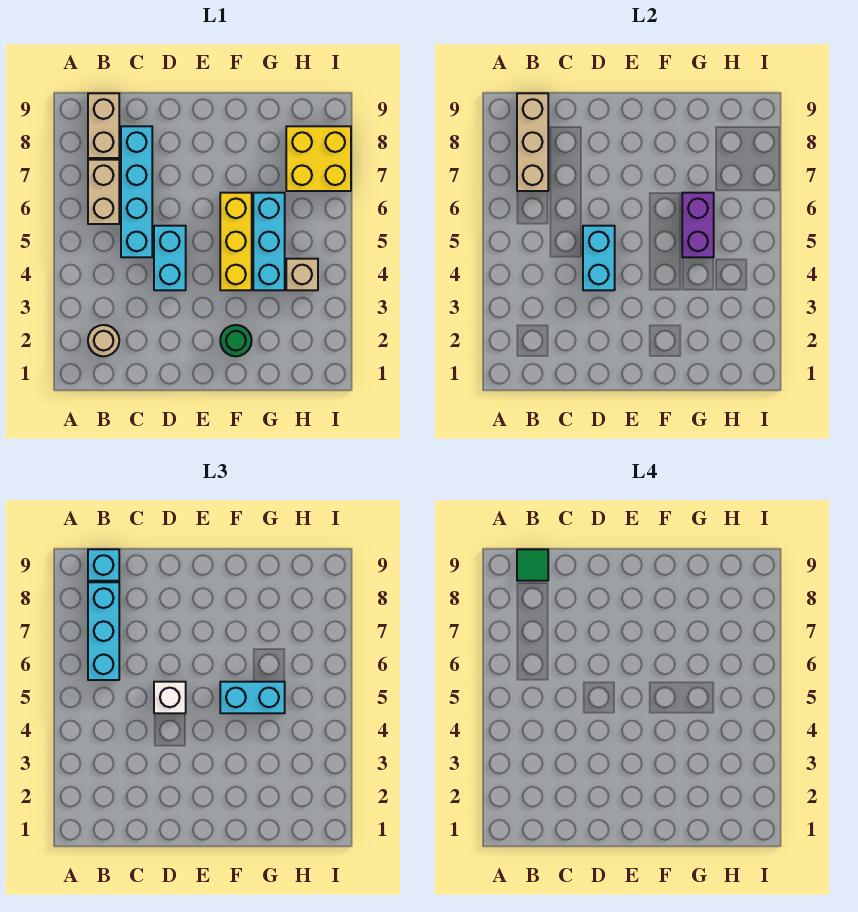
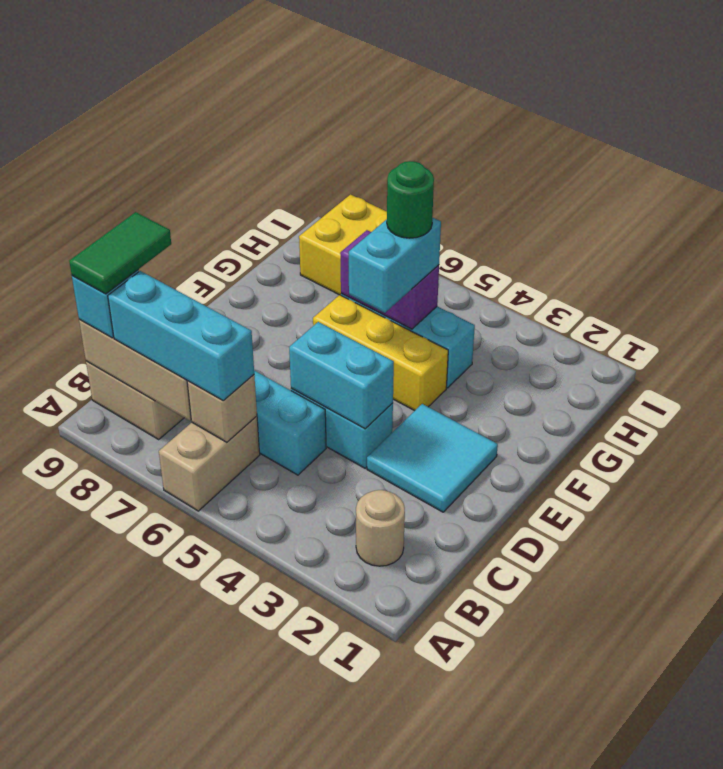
tan brick B6:B7 level 1 -> tan brick A6:B6 level 1
green tile B9 level 4 -> green tile B9:C9 level 4
none -> cyan tile D2:E3 level 1
white brick D5 level 3 -> none
green round brick F2 level 1 -> green round brick G5 level 4
tan brick H4 level 1 -> tan brick B6 level 2

